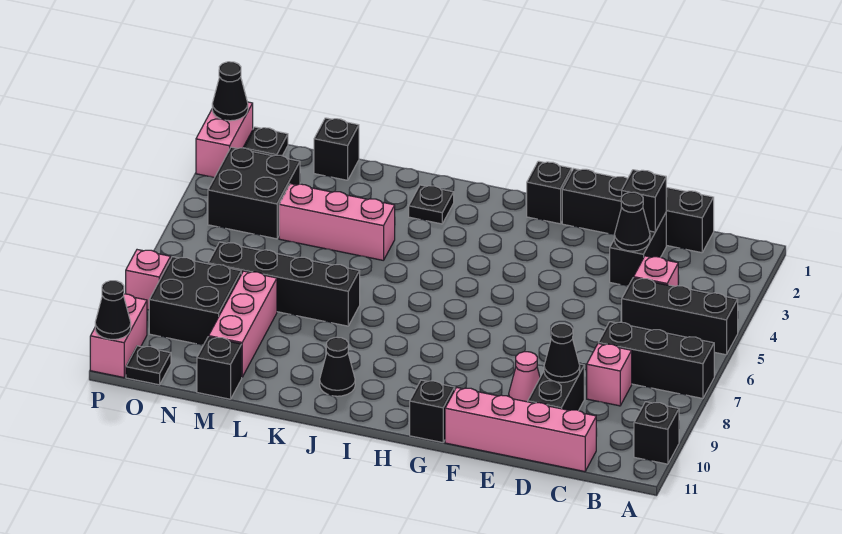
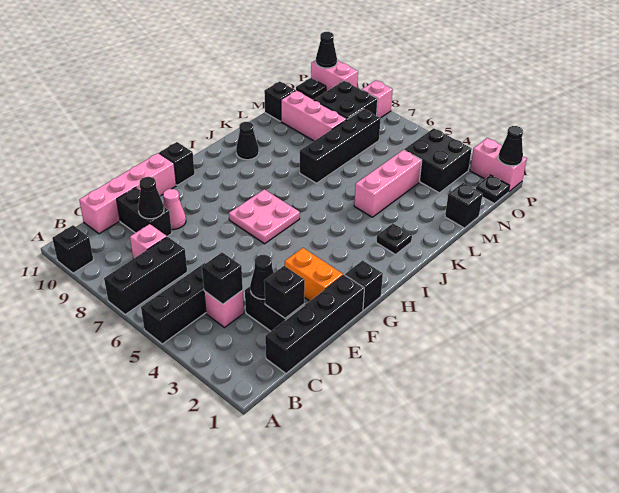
none -> black brick C4 level 2
none -> orange brick F2:F3 level 1
none -> pink plate G6:H7 level 1

